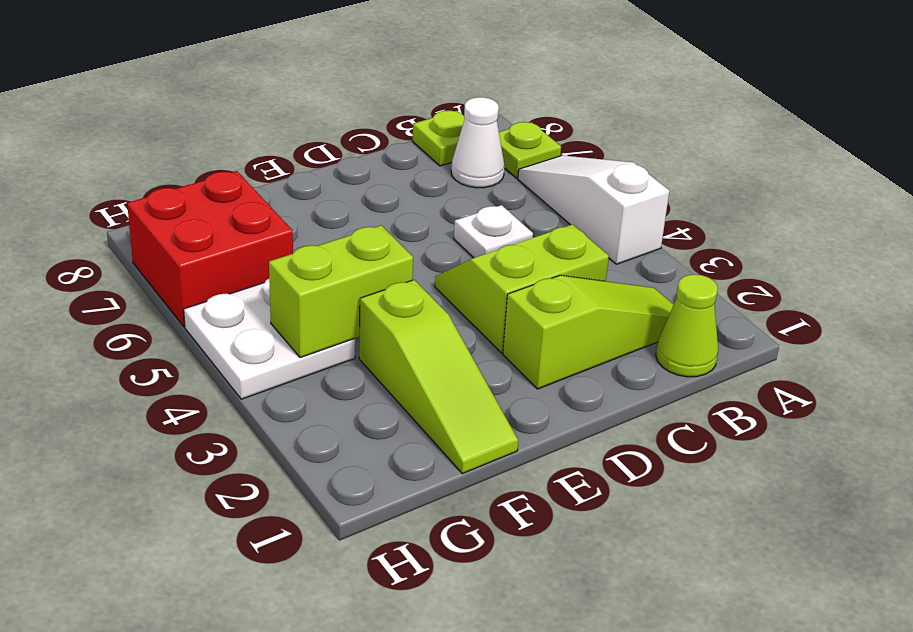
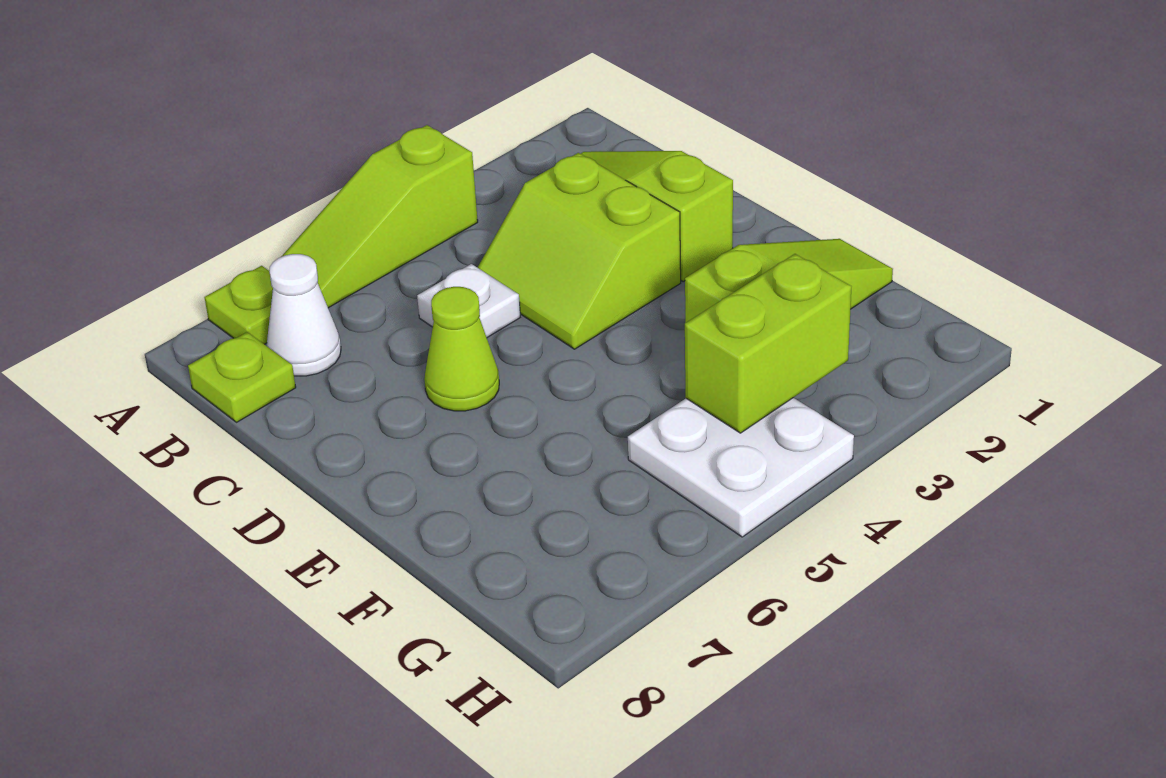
white slope A4:A6 level 1 top 4 -> lime slope A4:A6 level 1 top 4
lime cone B1 level 1 -> lime cone D6 level 1
lime brick F4:G4 level 2 -> lime brick G3:G4 level 2
red brick G6:H7 level 1 -> none

